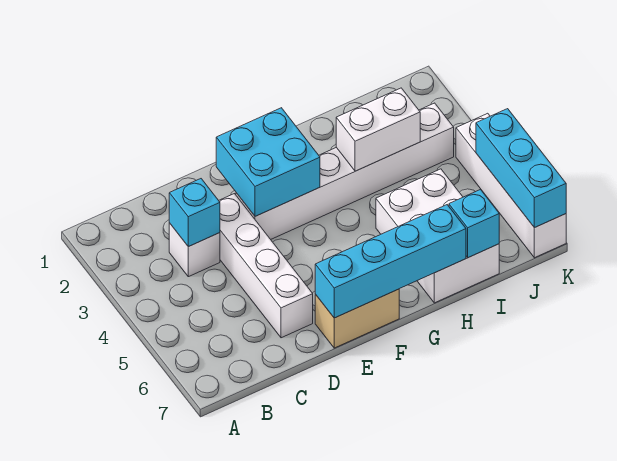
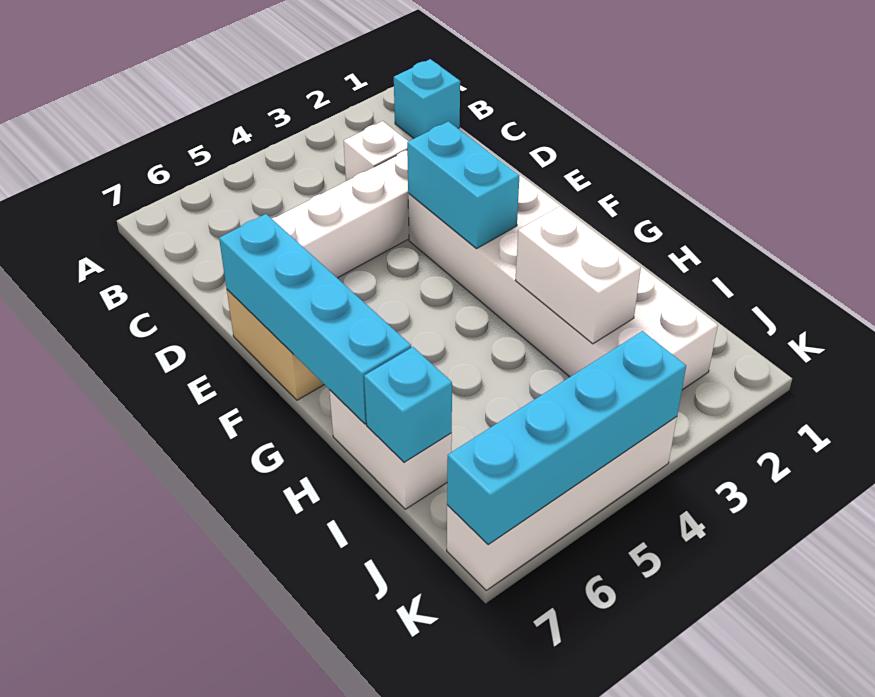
cyan brick C3 level 2 -> cyan brick B1 level 1
cyan brick E2:F3 level 2 -> cyan brick E3:F3 level 2
white brick E3:J3 level 1 -> white brick E2:J3 level 1
white brick H5:I7 level 1 -> white brick H7:I7 level 1
cyan brick K5:K7 level 2 -> cyan brick K4:K7 level 2

